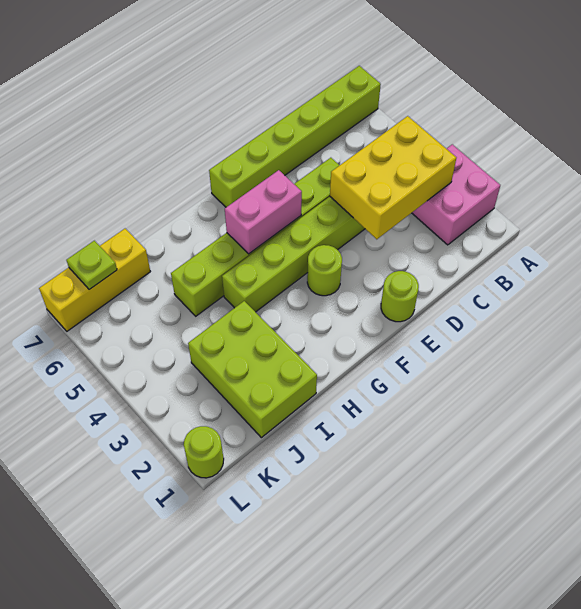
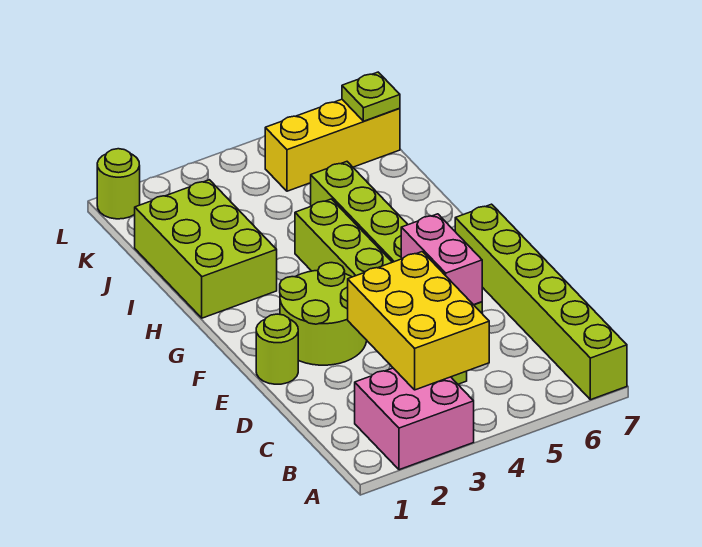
lime round brick F3 level 1 -> lime round brick E2:F3 level 1
pink brick F5:G5 level 2 -> pink brick D5:E5 level 2
lime brick I1:J3 level 1 -> lime brick H1:J2 level 1
yellow brick J7:L7 level 1 -> yellow brick K5:K7 level 1

